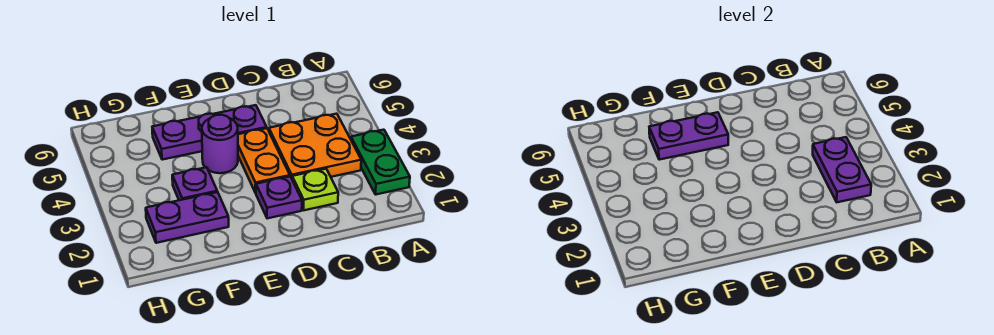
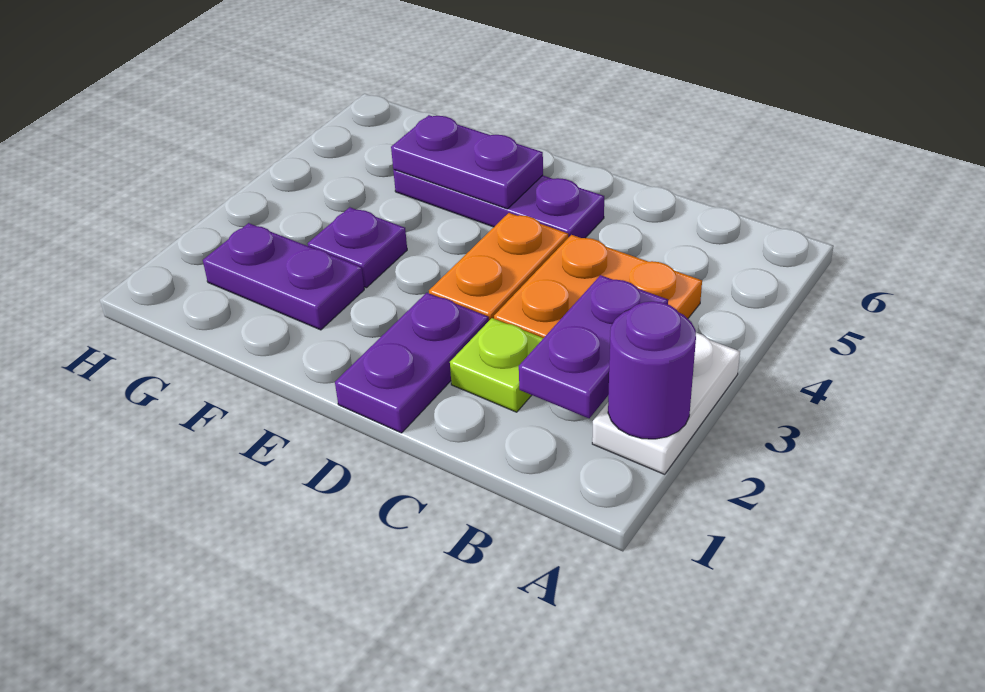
green plate A2:A3 level 1 -> white plate A2:A3 level 1
purple plate D2 level 1 -> purple plate D1:D2 level 1
purple round brick E4 level 1 -> purple round brick A2 level 2

